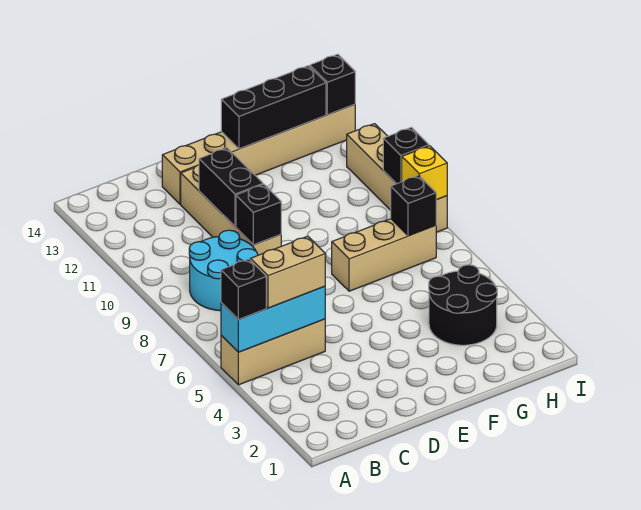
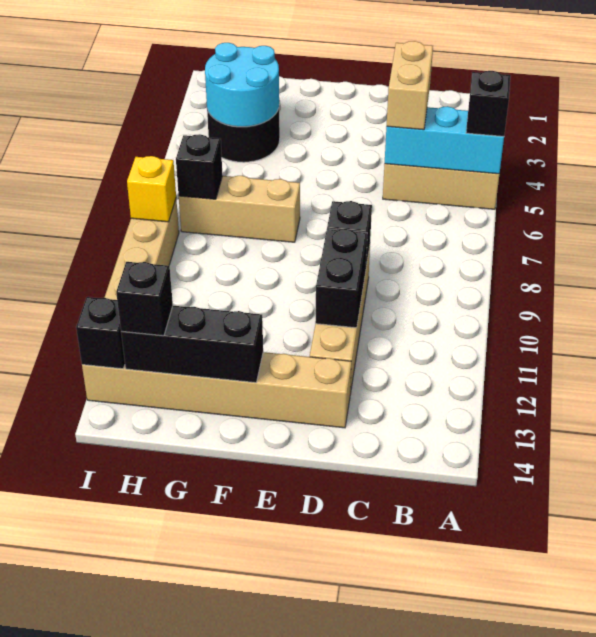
tan brick B5:C5 level 3 -> tan brick C4:C5 level 3
cyan round brick B8:C9 level 1 -> cyan round brick G3:H4 level 2
black brick I9 level 2 -> black brick H13 level 3

